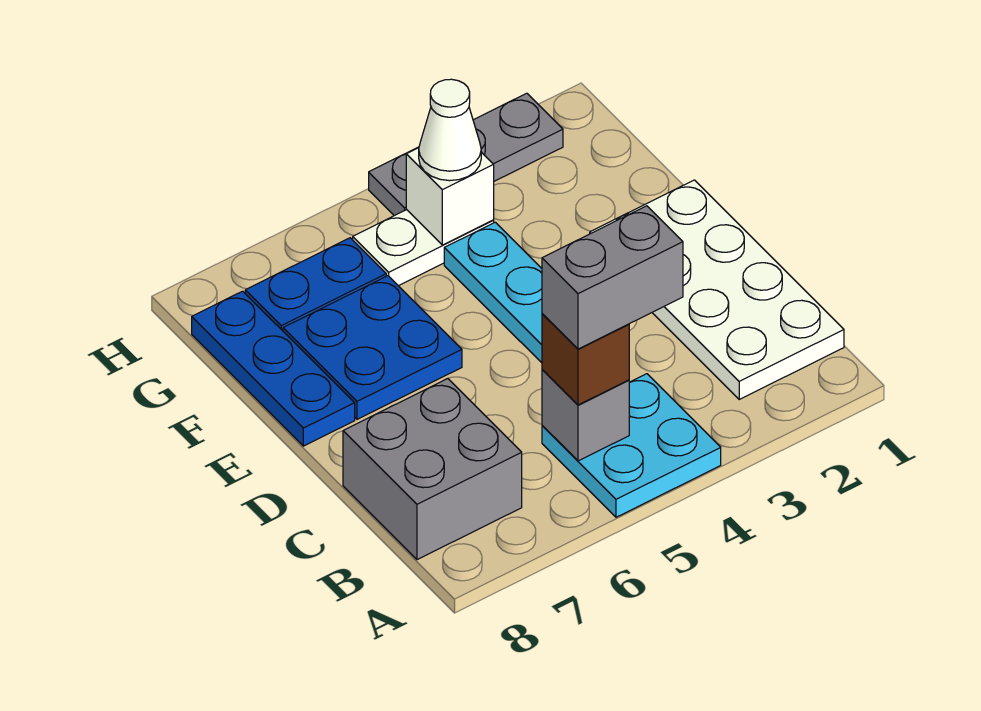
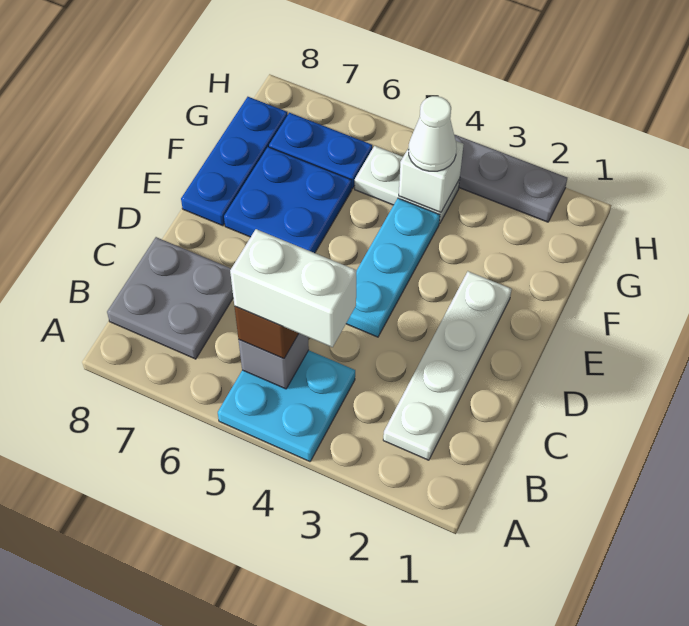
white plate B1:E2 level 1 -> white plate B2:E2 level 1
grey brick B4:B5 level 4 -> white brick B4:B5 level 4
grey brick B7:C8 level 1 -> grey plate B7:C8 level 1

